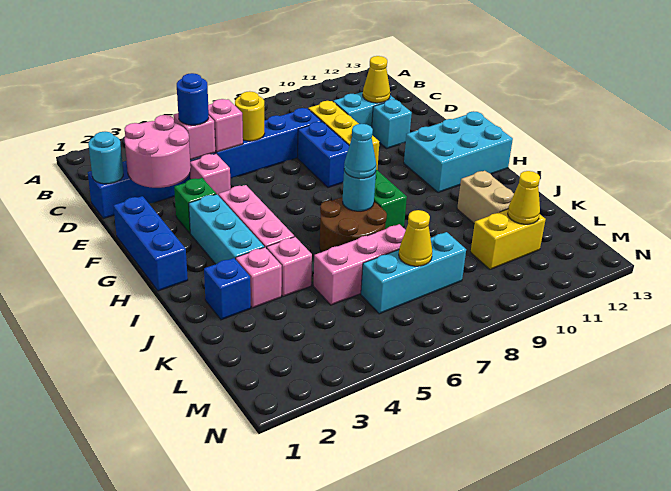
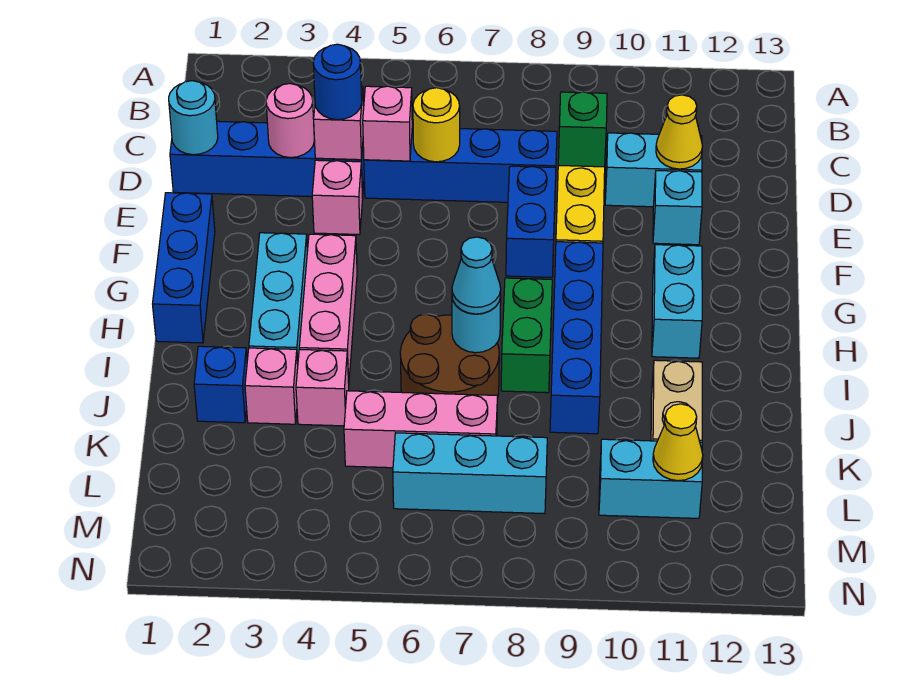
pink round brick D2:E3 level 2 -> pink round brick D3 level 2
green brick F3 level 1 -> green brick D9 level 2
none -> blue brick G9:J9 level 1
cyan brick G11:H13 level 1 -> cyan brick G11:H11 level 1
yellow cone L7 level 2 -> none
yellow brick L10:L11 level 1 -> cyan brick L10:L11 level 1

